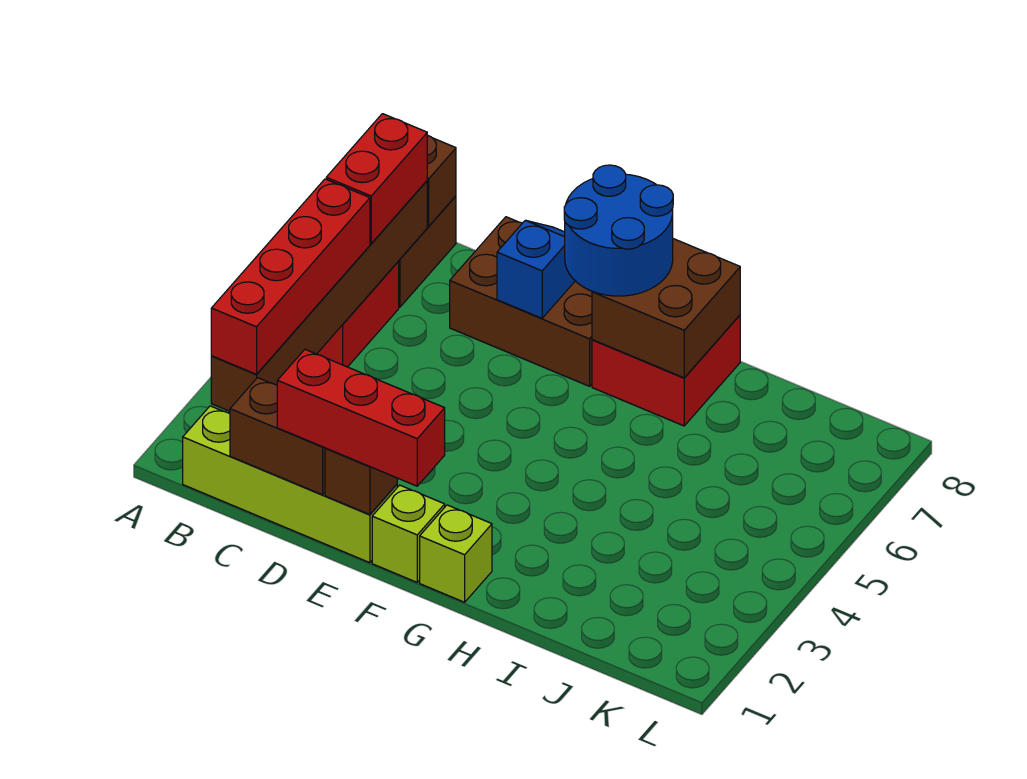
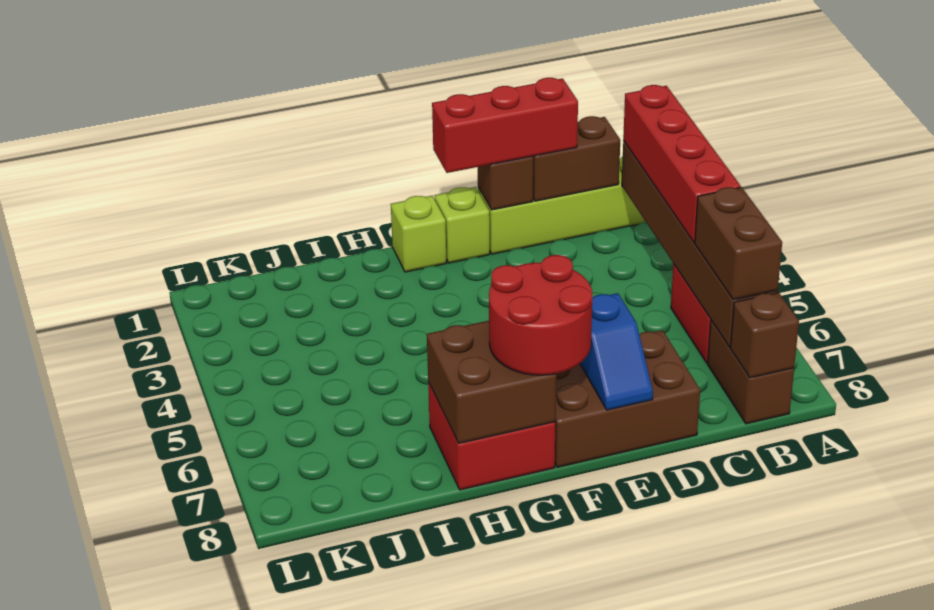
red brick B6:B7 level 3 -> brown brick B6:B7 level 3
blue round brick F7:G8 level 3 -> red round brick F7:G8 level 3

